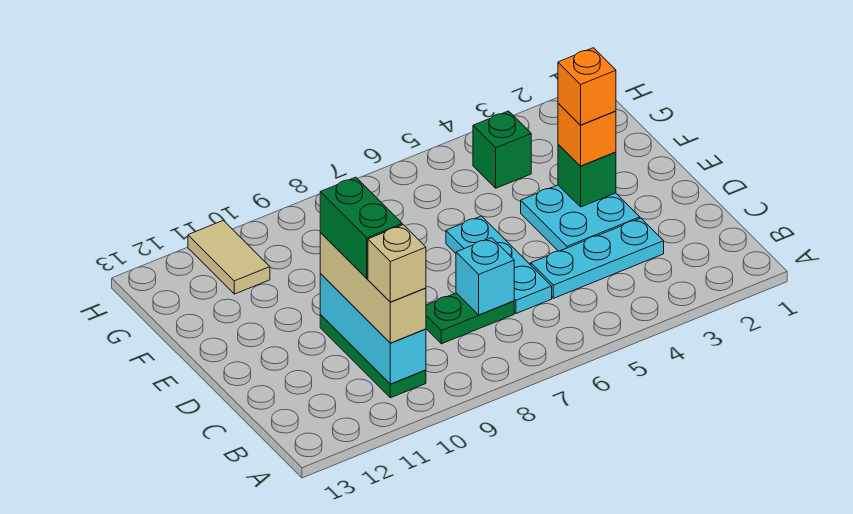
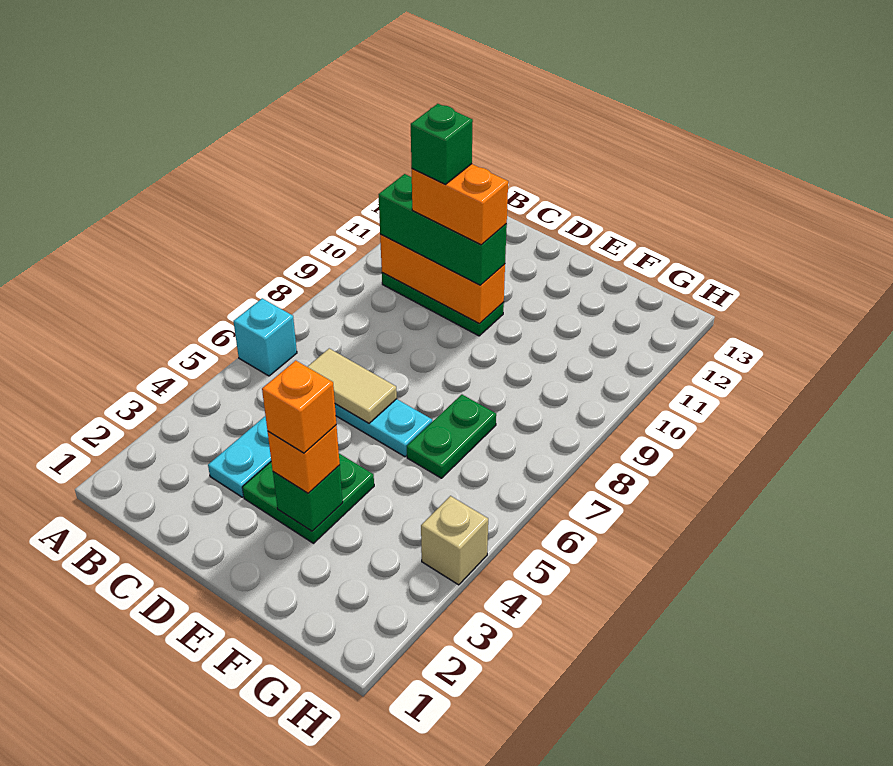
cyan brick B10:D10 level 2 -> orange brick B10:D10 level 2
tan brick B10:D10 level 3 -> green brick B10:D10 level 3
tan brick B10 level 4 -> tan brick H4 level 1
green plate C7:C8 level 1 -> green plate F6:F7 level 1
cyan brick C7 level 2 -> cyan brick A6 level 1
green brick C10:D10 level 4 -> orange brick C10:D10 level 4
cyan plate D3:E4 level 1 -> green plate D3:E4 level 1
green brick G4 level 1 -> green brick C10 level 5
tan tile G11:H11 level 1 -> tan tile C6:D6 level 2

